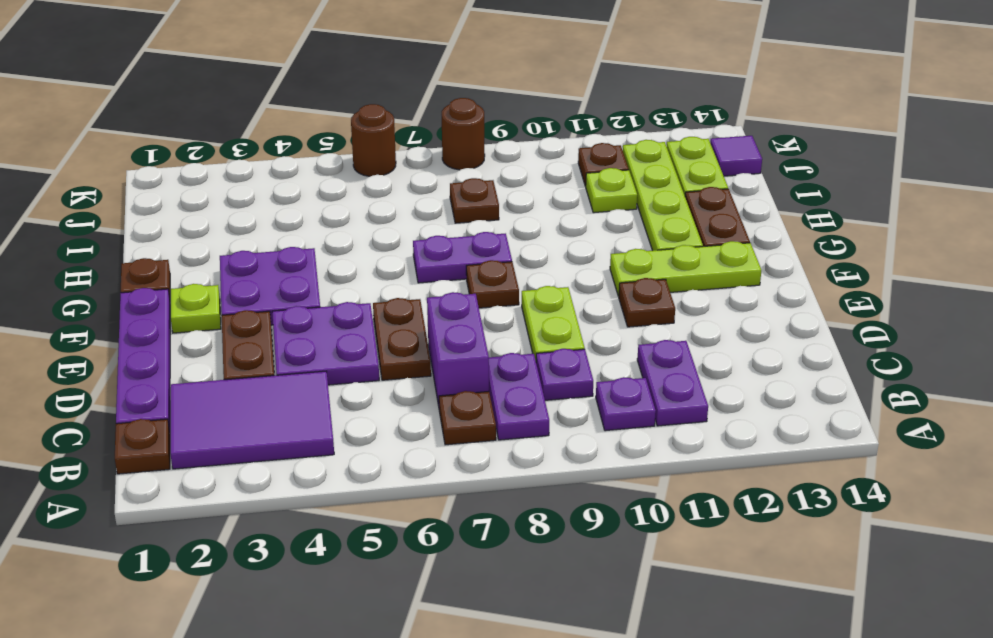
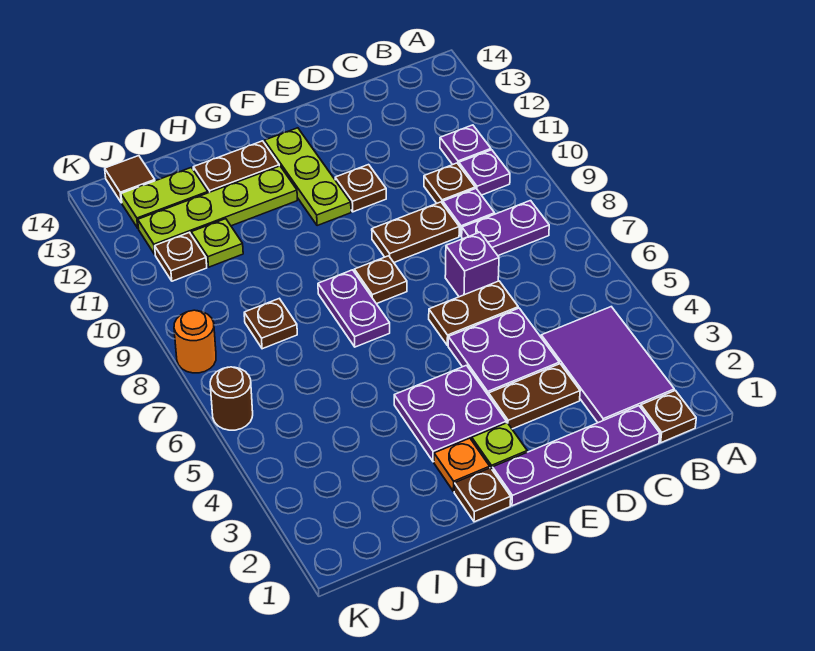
brown plate B7 level 1 -> brown plate C10 level 1
purple plate B11:C11 level 1 -> purple plate B11 level 1
purple brick C7:D7 level 1 -> purple brick D7 level 1
lime plate D9:E9 level 1 -> brown plate D9:E9 level 1
none -> orange plate G2 level 1
purple tile J14 level 1 -> brown tile J14 level 1
brown round brick K8 level 1 -> orange round brick K8 level 1

